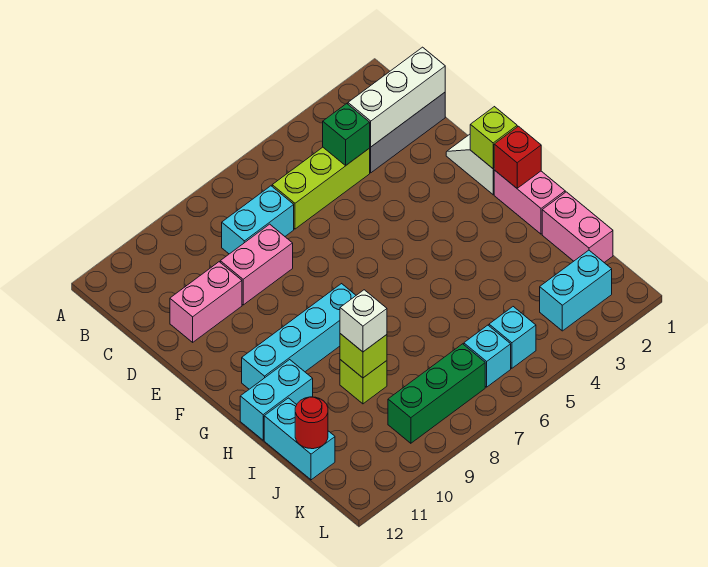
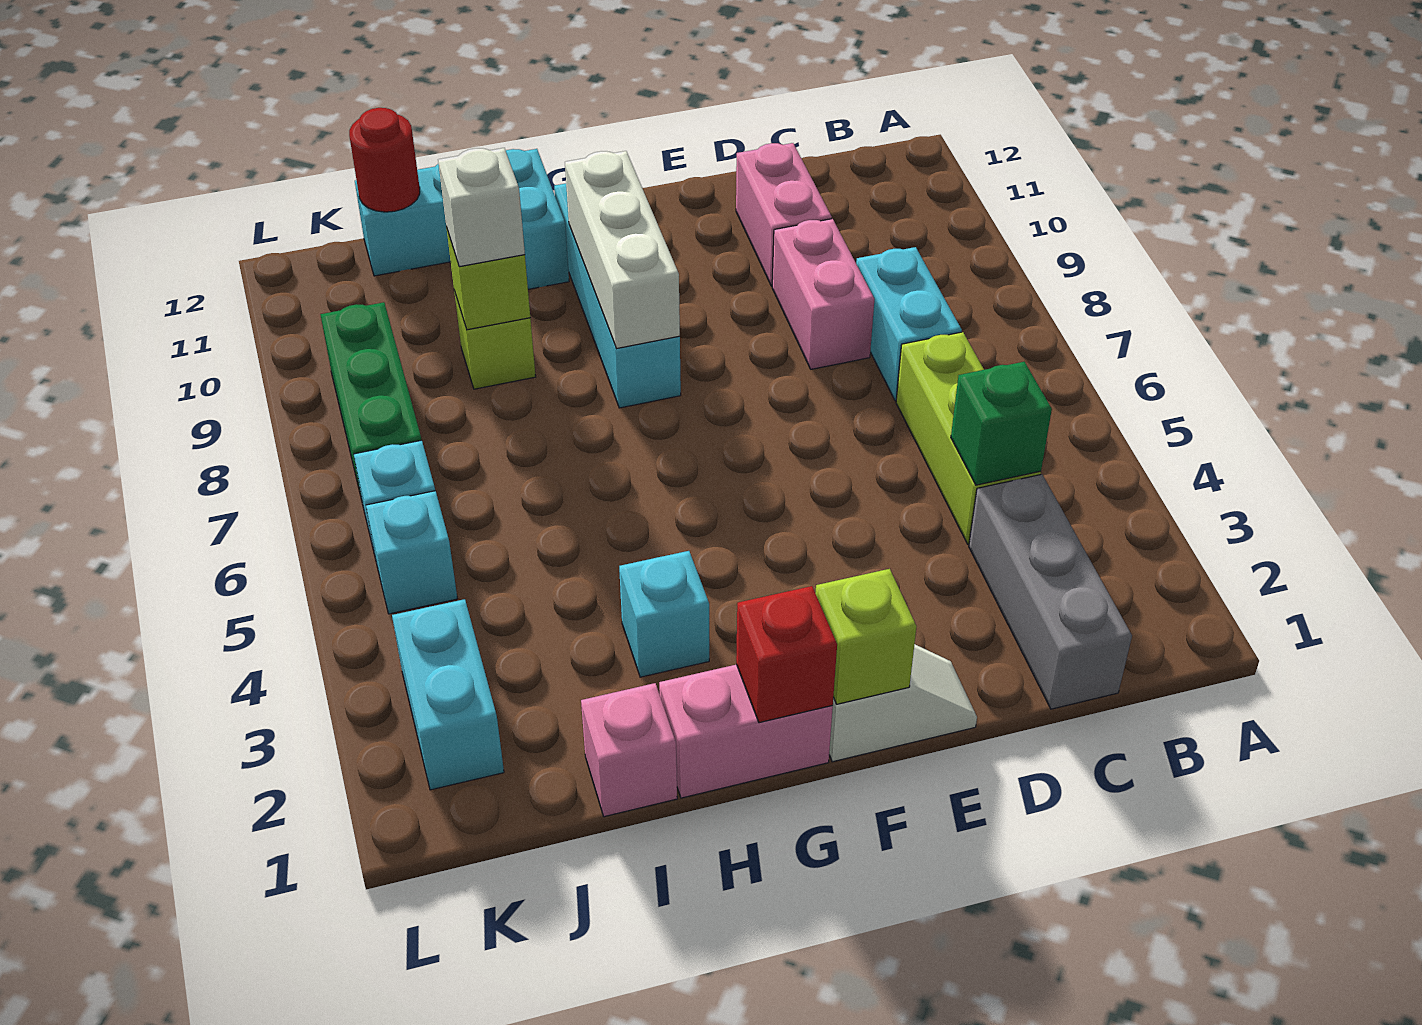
white brick C1:C3 level 2 -> white brick G8:G10 level 2
none -> cyan brick H3 level 1
pink brick I1:J1 level 1 -> pink brick I1 level 1

